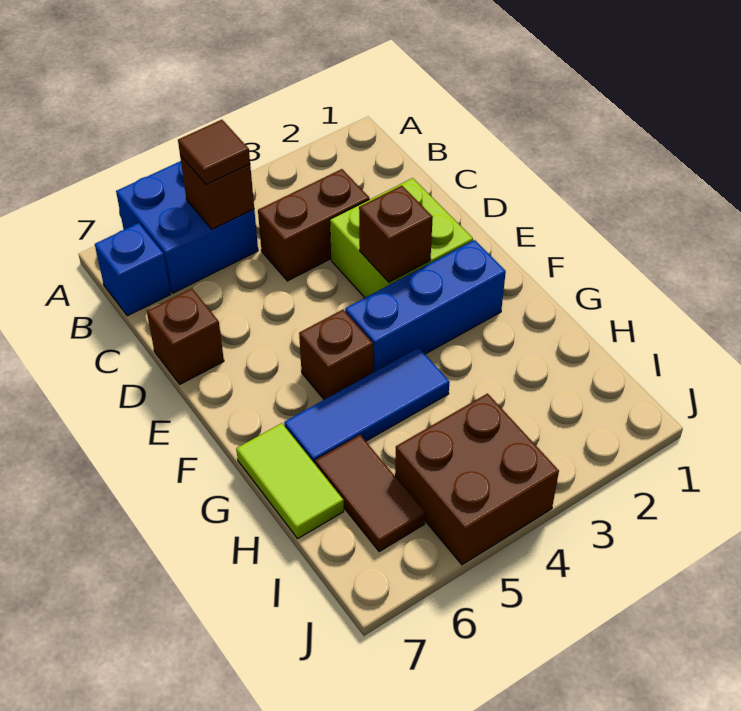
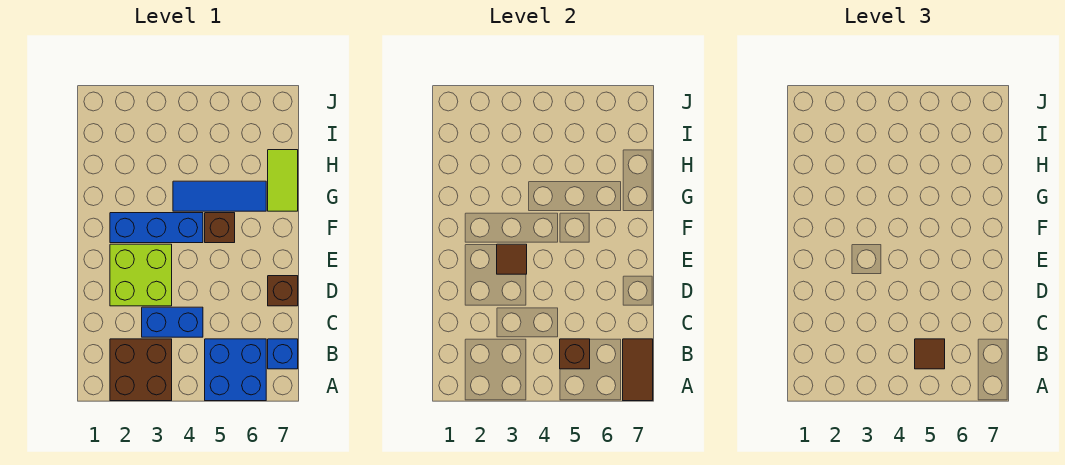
brown brick C3:C4 level 1 -> blue brick C3:C4 level 1
brown brick E3 level 2 -> brown tile E3 level 2
brown tile H6:I6 level 1 -> brown tile A7:B7 level 2
brown brick I4:J5 level 1 -> brown brick A2:B3 level 1

